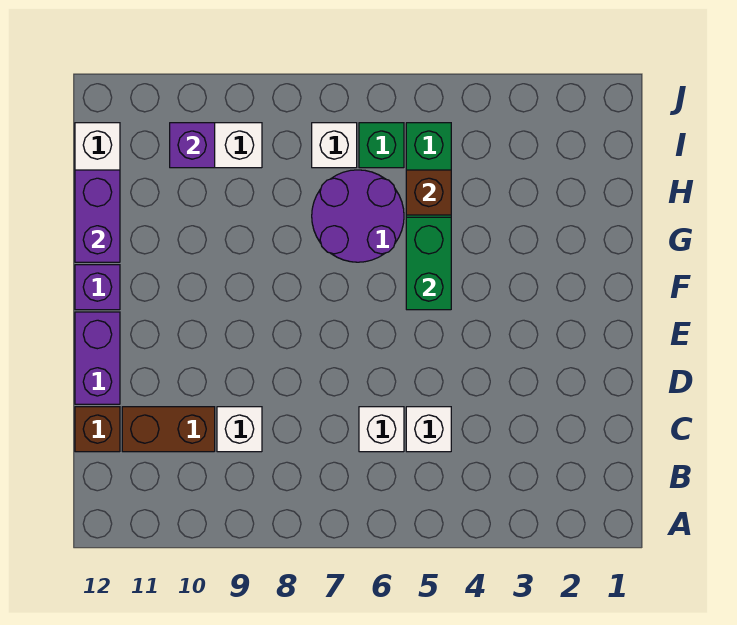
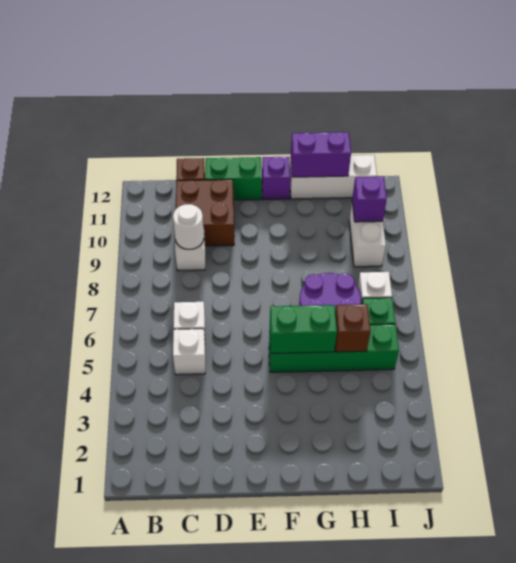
none -> white round brick C9 level 2
brown brick C10:C11 level 1 -> brown brick C10:D11 level 1
purple brick D12:E12 level 1 -> green brick D12:E12 level 1

